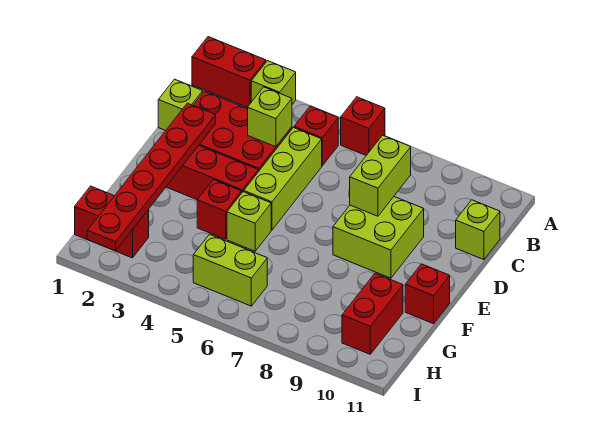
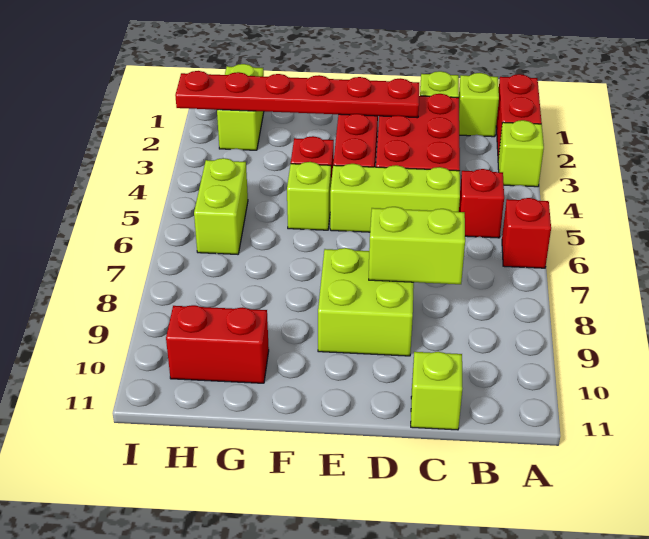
lime brick C4 level 2 -> lime brick B1 level 1
red brick F11 level 1 -> none
red brick H1:H2 level 1 -> lime brick H1:H2 level 1

